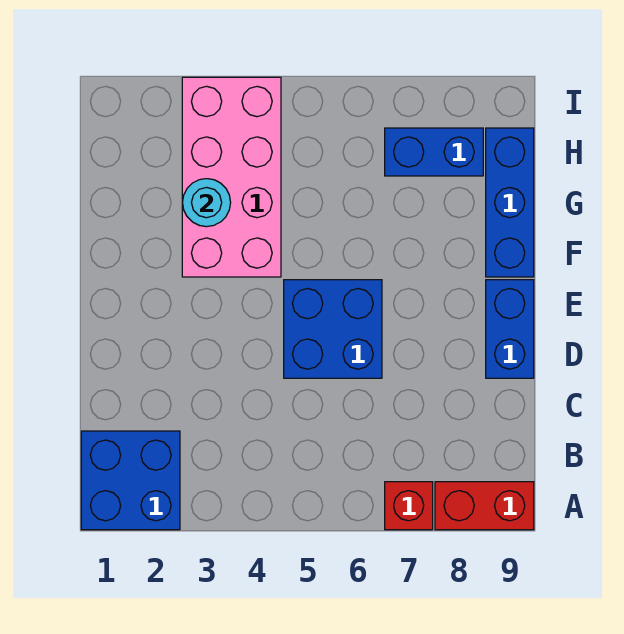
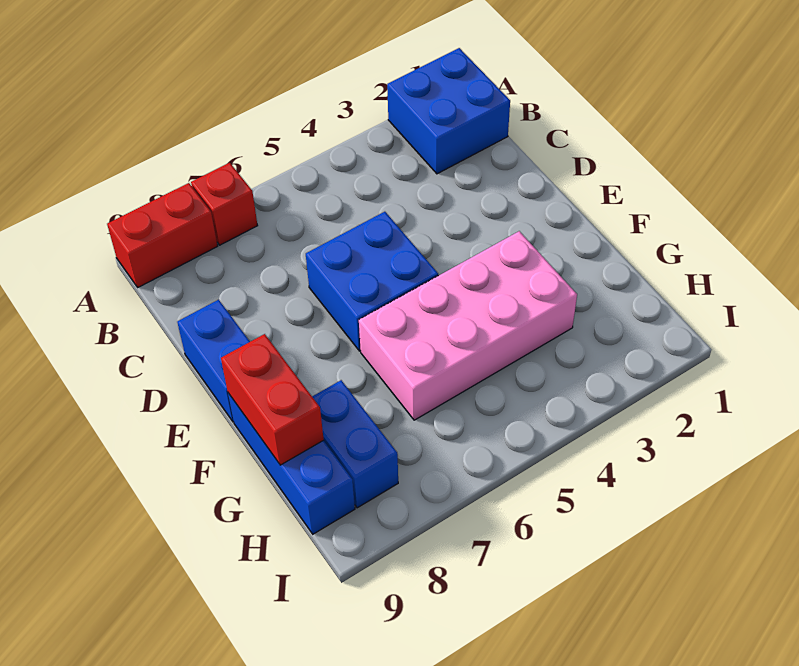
pink brick F3:I4 level 1 -> pink brick F3:G6 level 1
none -> red brick F9:G9 level 2
cyan round brick G3 level 2 -> none
blue brick H7:H8 level 1 -> blue brick G8:H8 level 1

